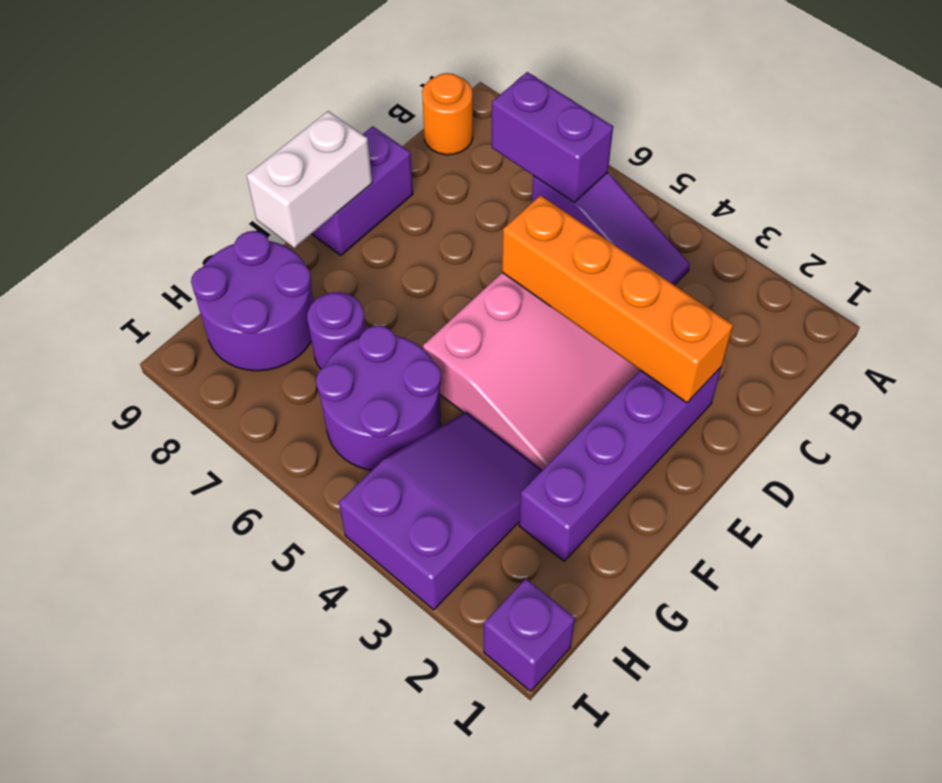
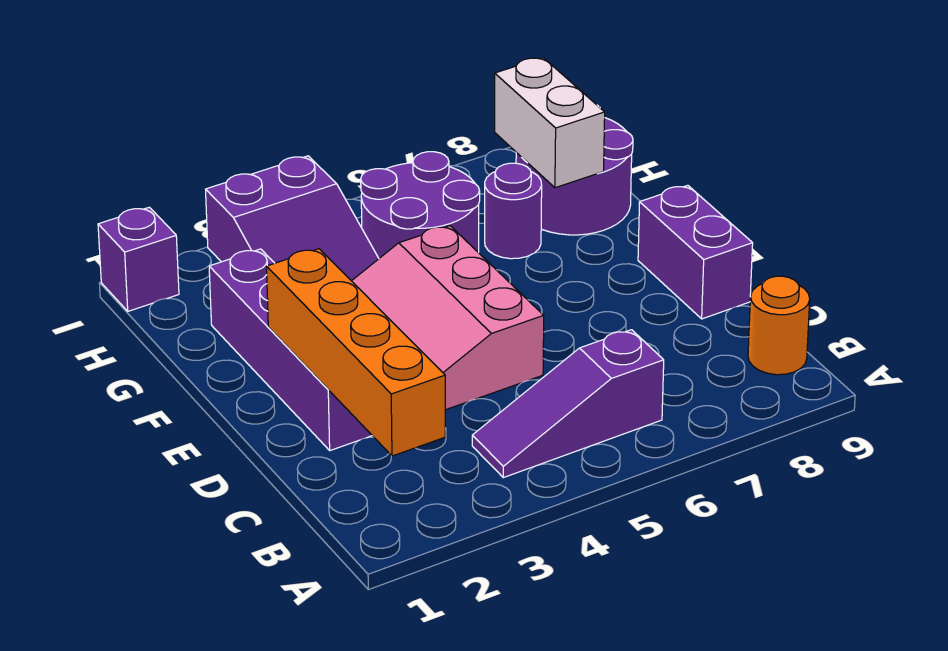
purple brick B6:B7 level 2 -> none
orange brick D2:D5 level 2 -> orange brick B2:E2 level 2
white brick E9:F9 level 2 -> white brick G8:H8 level 2

